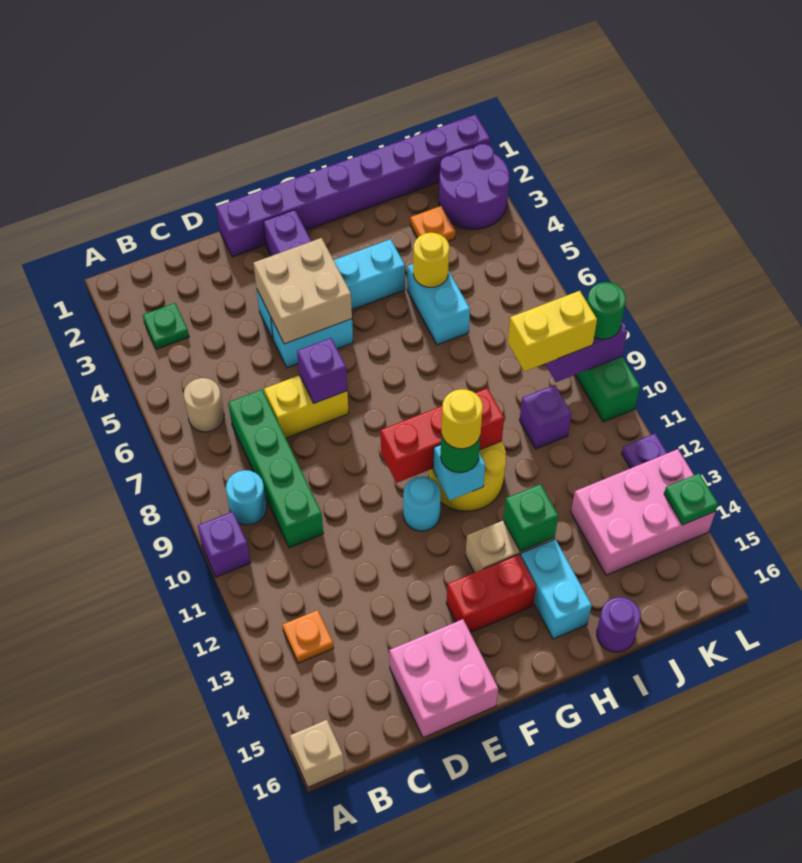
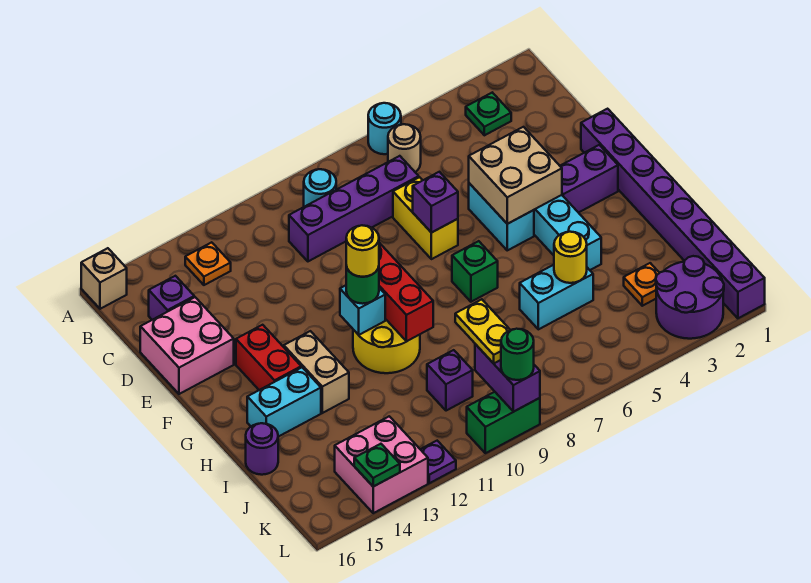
purple brick A10 level 1 -> purple brick C15 level 1
green brick C7:C10 level 1 -> purple brick C7:C10 level 1
cyan round brick F11 level 1 -> cyan round brick A6 level 1
green brick H13 level 2 -> green brick G7 level 1
yellow brick J9:K9 level 3 -> yellow plate J9:K9 level 3
pink brick J13:L14 level 1 -> pink brick K13:L14 level 1

